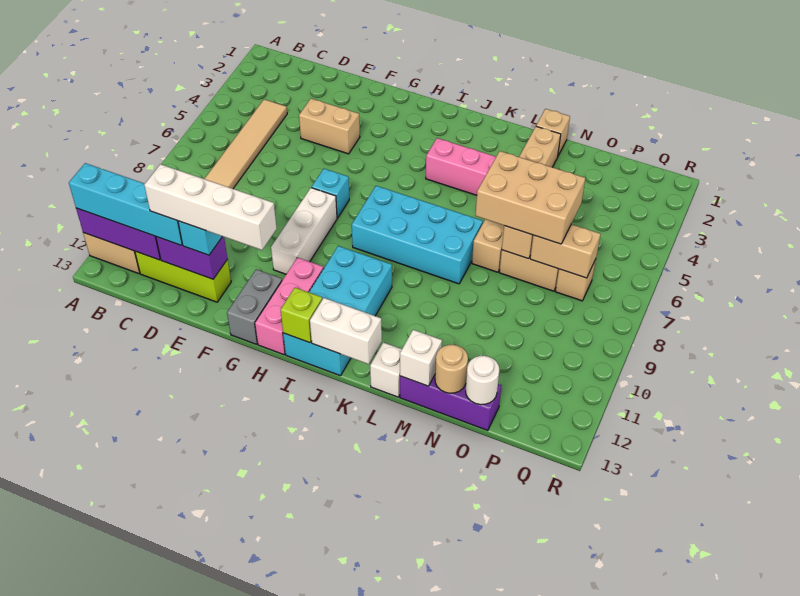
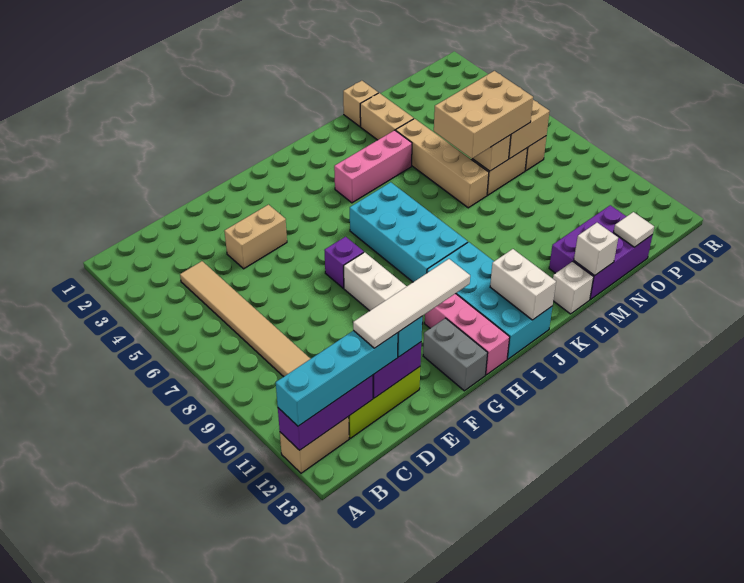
white brick D12:G12 level 4 -> white tile D12:G12 level 4
cyan brick G7 level 1 -> purple brick G7 level 1
cyan brick I7:L8 level 1 -> cyan brick I6:J9 level 1
lime brick I13 level 2 -> none
white brick J13:K13 level 2 -> white brick J12:J13 level 2
purple brick M13:O13 level 1 -> purple brick M12:O13 level 1
tan round brick N13 level 2 -> none
white round brick O13 level 2 -> white tile O13 level 2

